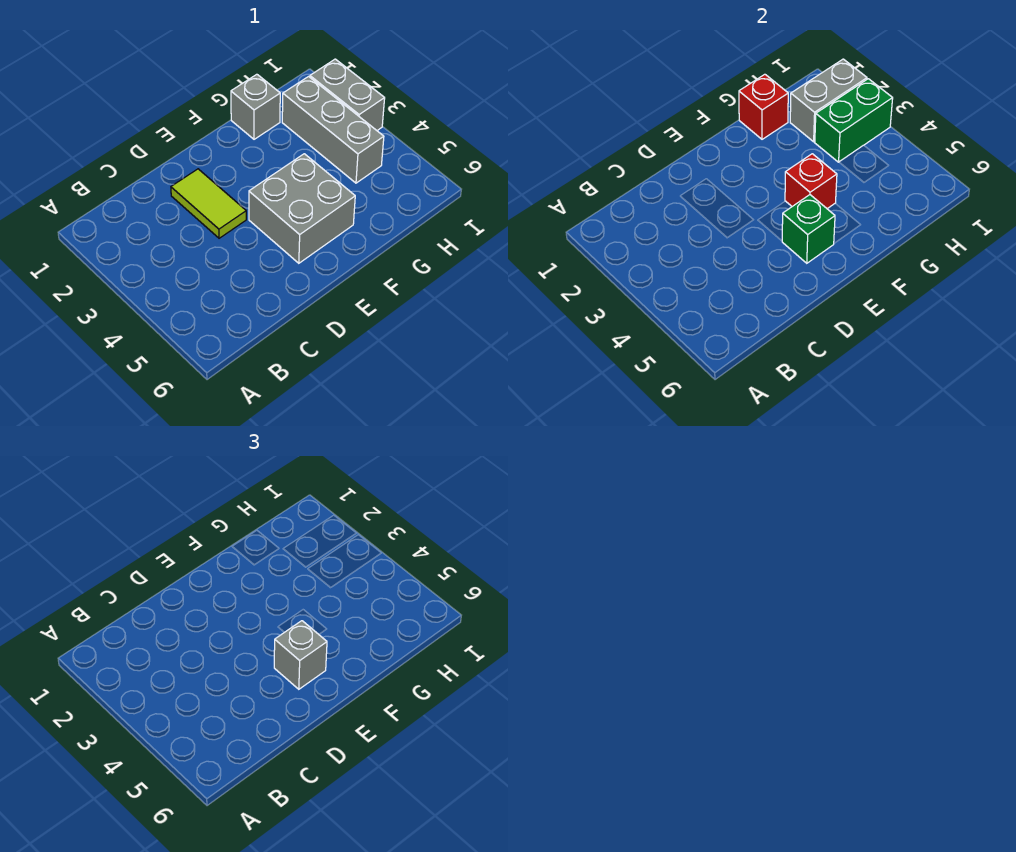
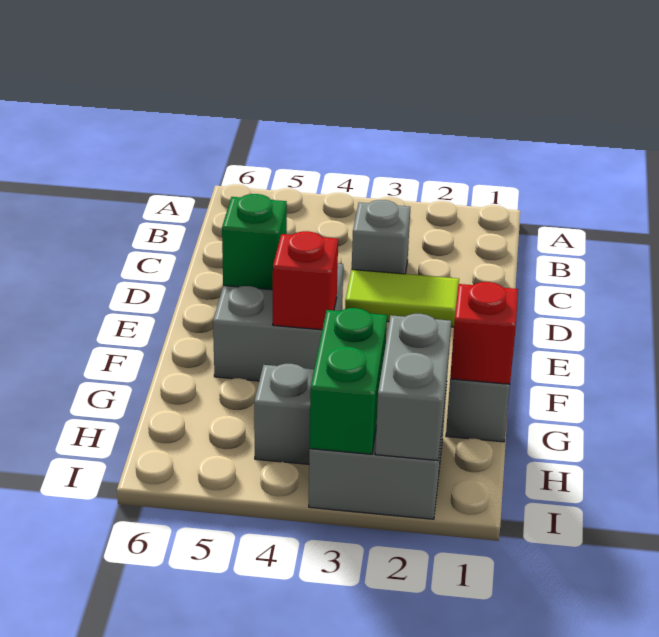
grey brick E5 level 3 -> grey brick C3 level 1

